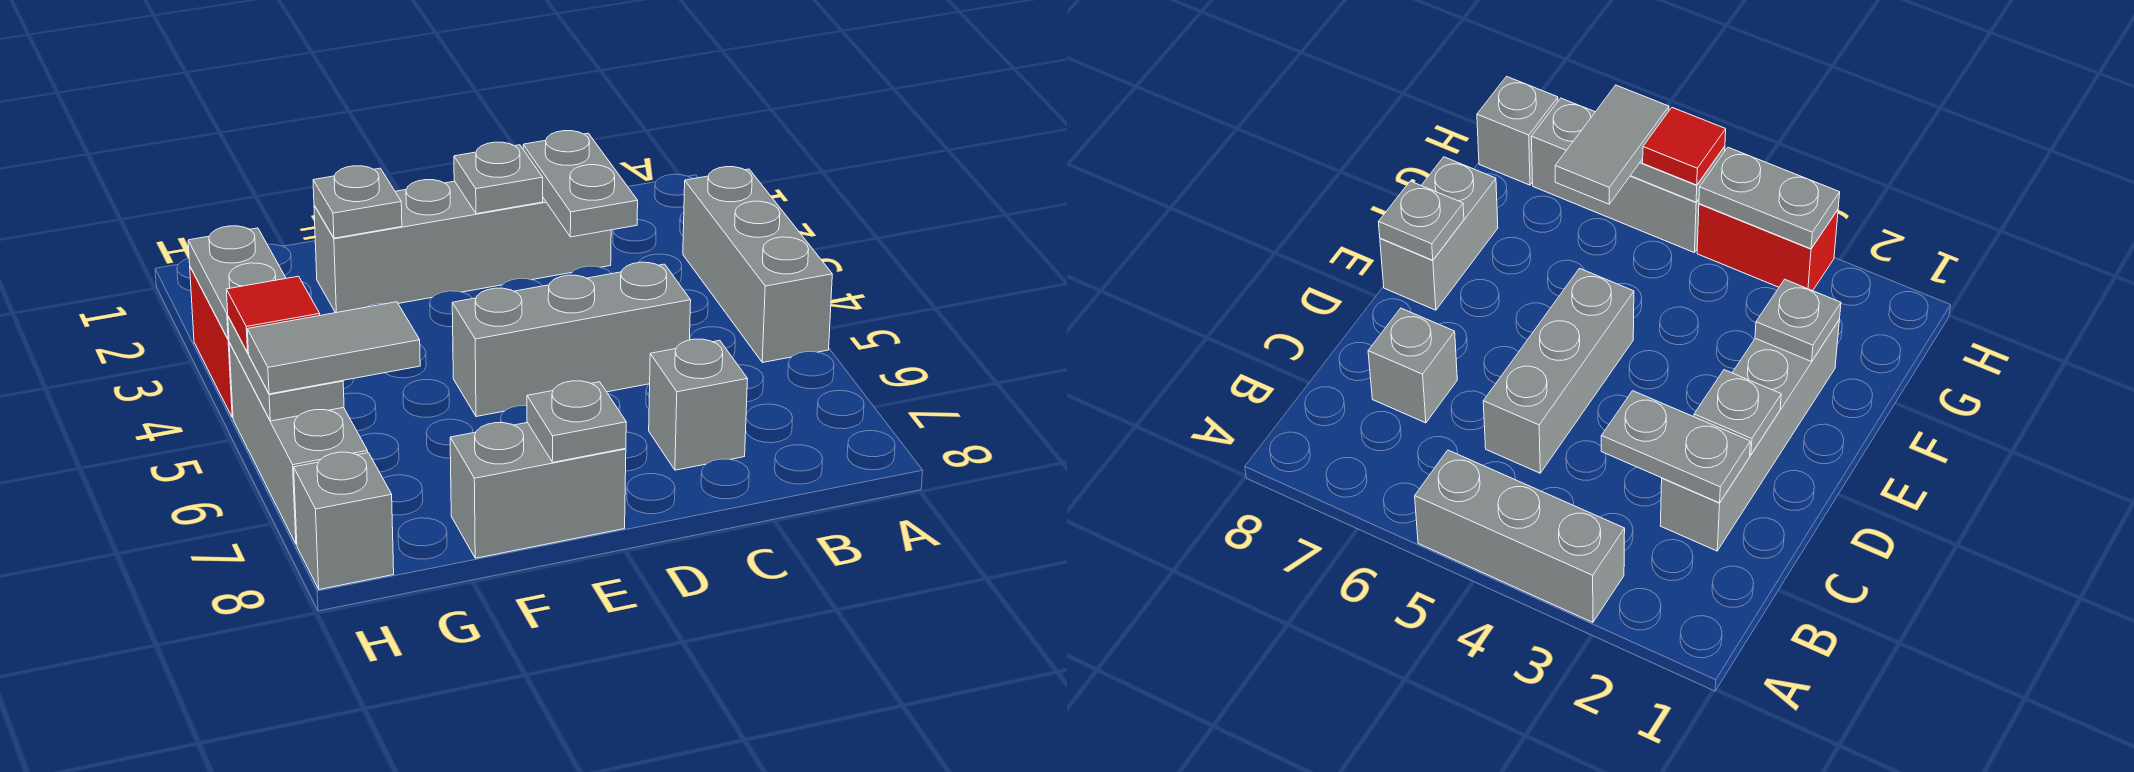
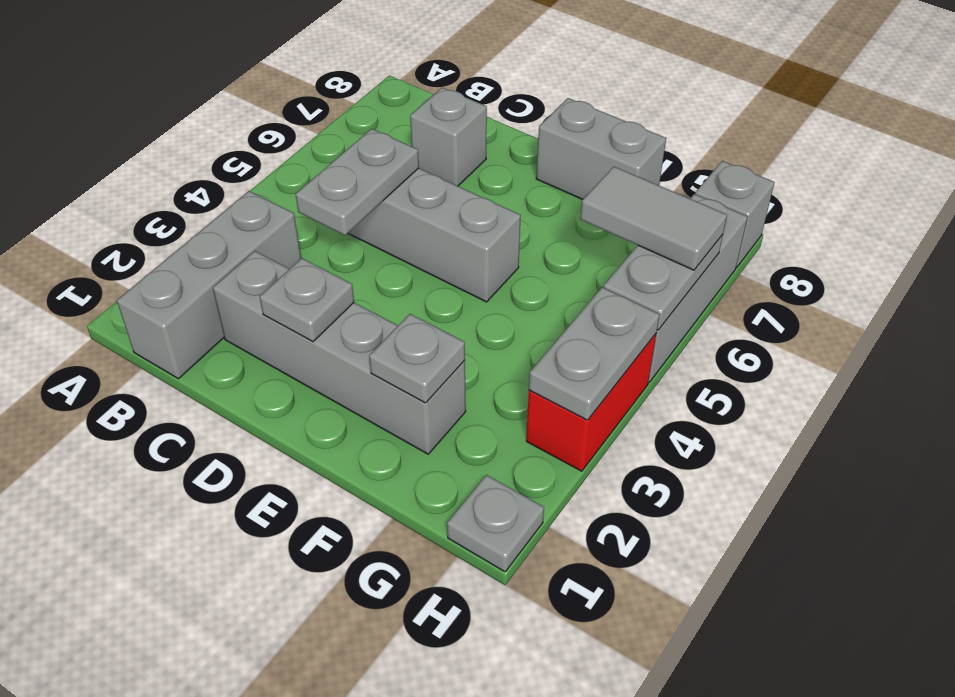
grey brick A3:A5 level 1 -> grey brick B1:B3 level 1
grey plate C2:C3 level 2 -> grey plate C4:C5 level 2
grey plate E8 level 2 -> grey plate H1 level 1
red tile H5 level 3 -> none

